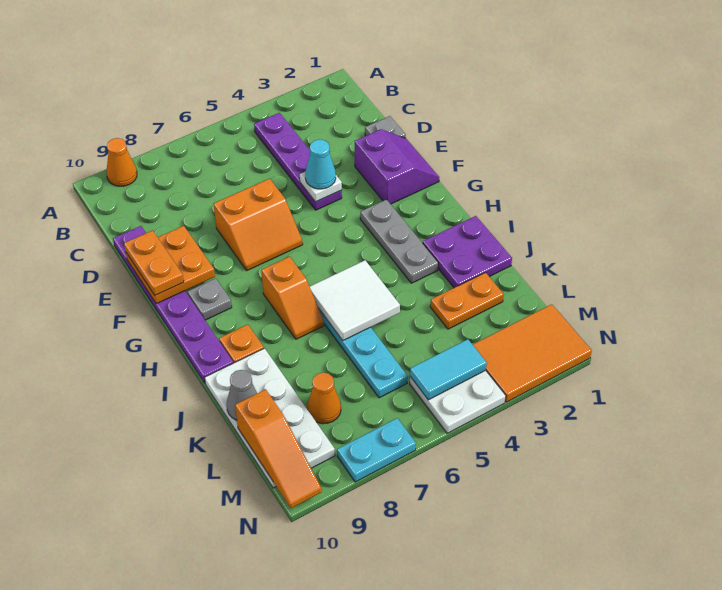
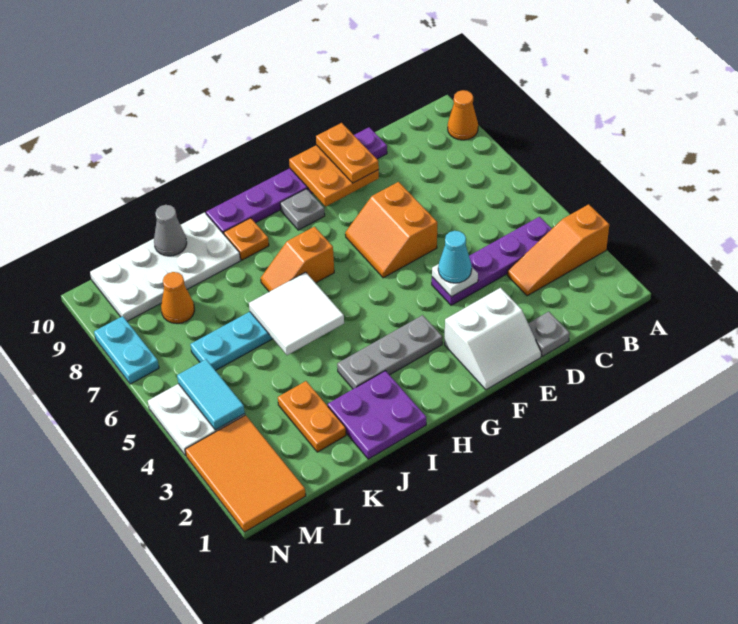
purple slope E1:F2 level 1 top 2 -> white slope E1:F2 level 1 top 2
orange plate E10:F10 level 3 -> orange plate E9:E10 level 3
orange slope L10:N10 level 2 top L -> orange slope A3:C3 level 1 top A

